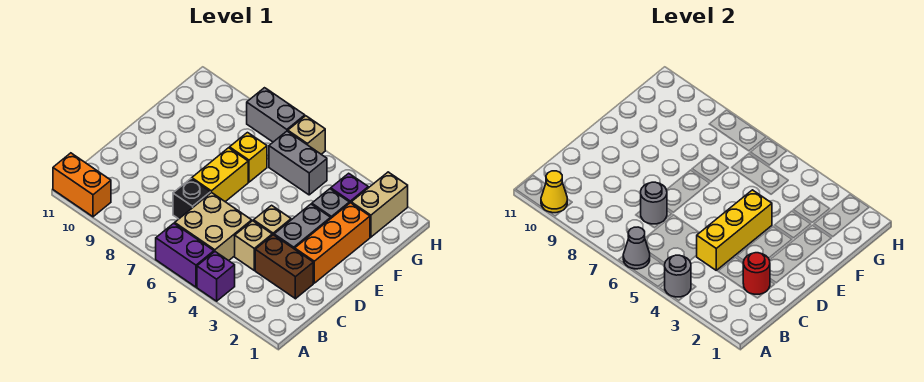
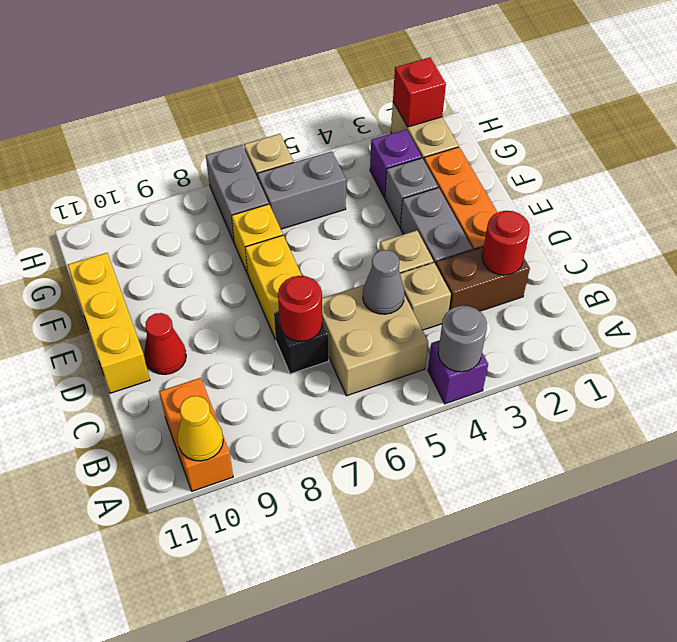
purple brick A5:A6 level 1 -> none
grey cone A6 level 2 -> grey cone C5 level 2
orange brick A10:A11 level 1 -> orange brick A10:B10 level 1
yellow brick C4:E4 level 2 -> yellow brick D11:F11 level 1
grey round brick C7 level 2 -> red round brick C7 level 2
none -> red cone D10 level 1
none -> red brick H2 level 2
grey brick H7:H8 level 1 -> grey brick G7:H7 level 1

